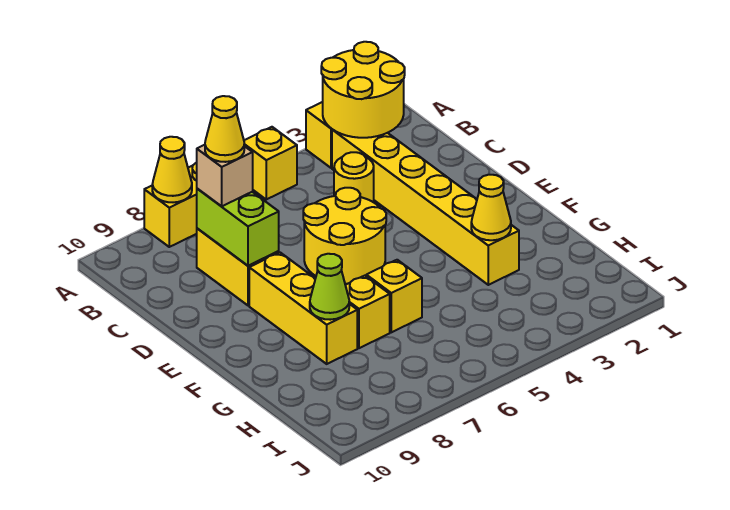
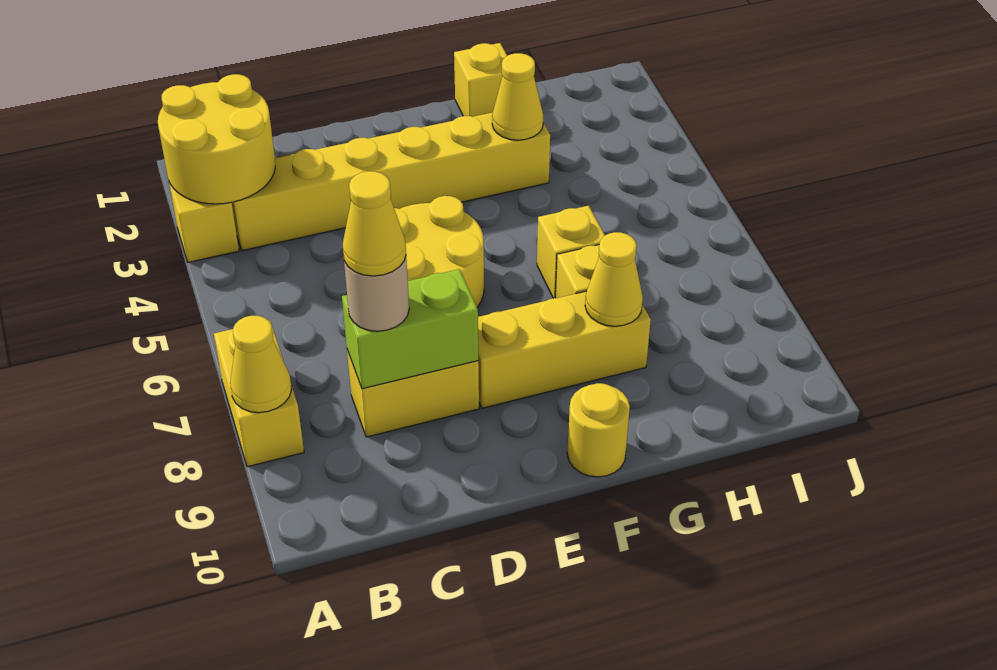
yellow brick A5 level 1 -> yellow brick G1 level 1
yellow round brick C4 level 1 -> yellow round brick F10 level 1
tan brick C8 level 3 -> tan round brick C8 level 3
lime cone G8 level 2 -> yellow cone G8 level 2

